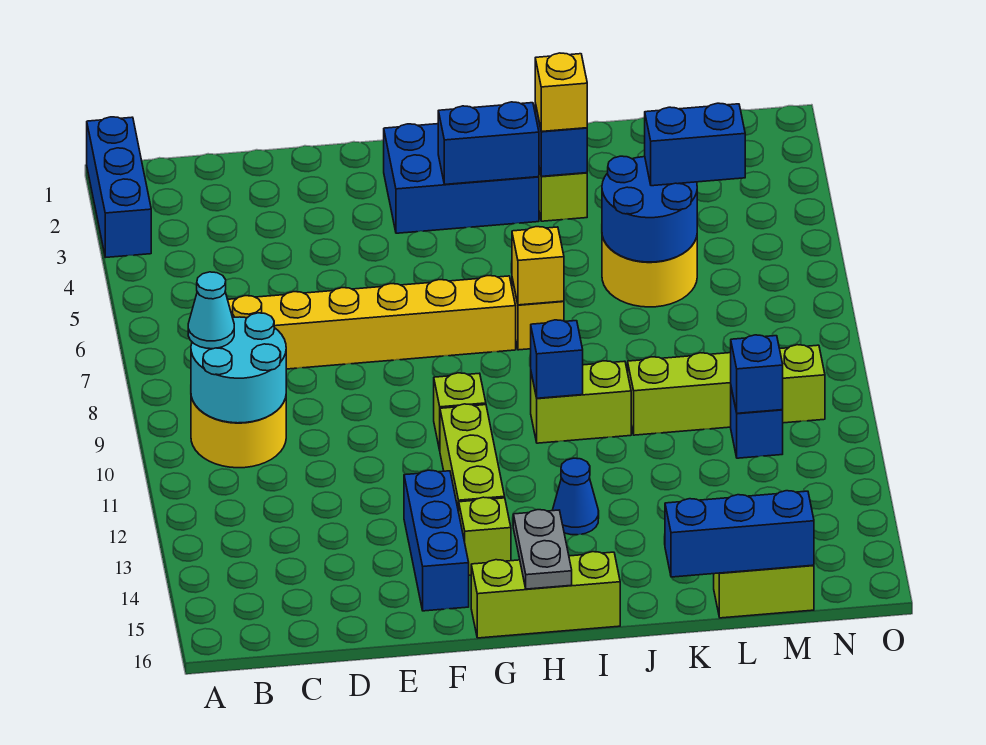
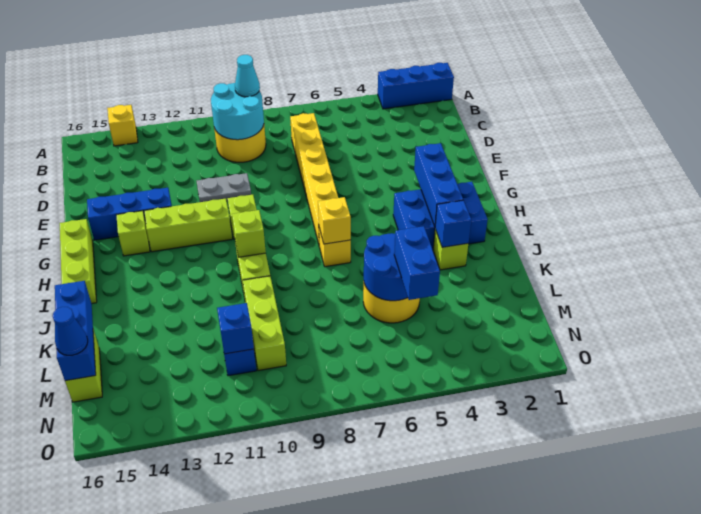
blue brick G2:I3 level 1 -> blue brick H2:I4 level 1
blue brick H3:I3 level 2 -> blue brick G3:I3 level 2
grey plate H15:H16 level 2 -> grey plate E10:E11 level 1
blue brick I10 level 2 -> lime brick I10 level 2
blue cone I13 level 1 -> blue cone M16 level 3
yellow brick J3 level 3 -> yellow brick A14 level 1
lime brick K10:N10 level 1 -> lime brick K10:M10 level 1

